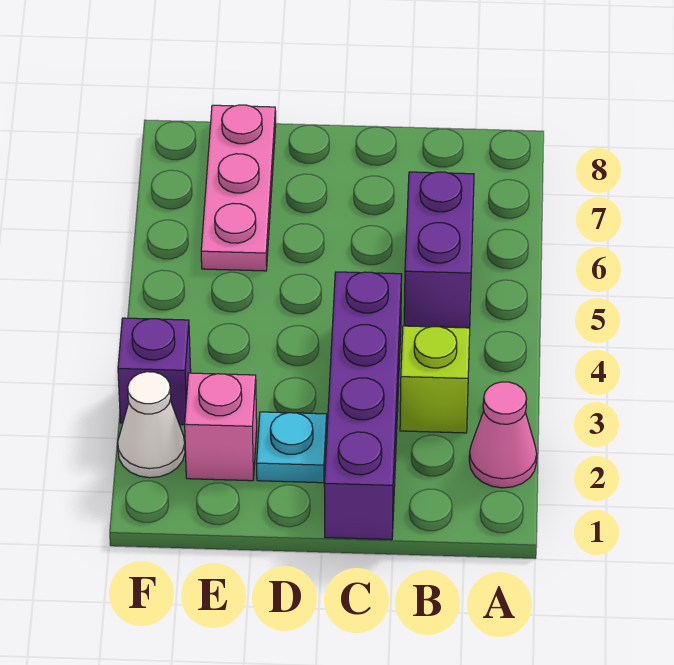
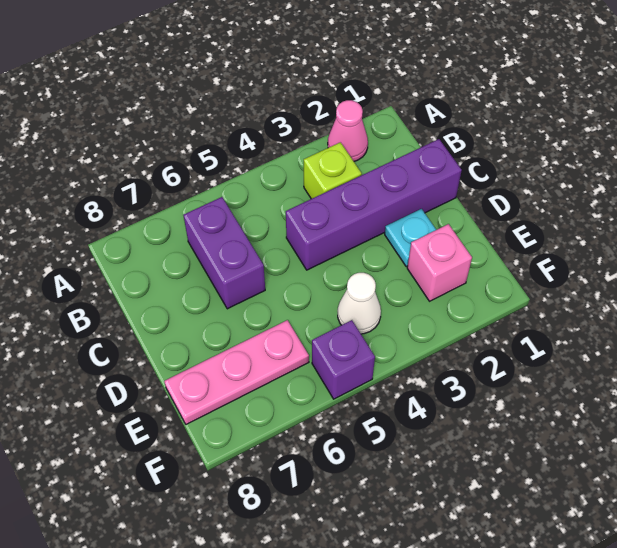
purple brick B5:B6 level 1 -> purple brick B6:C6 level 1
white cone F2 level 1 -> white cone E4 level 1
purple brick F3 level 1 -> purple brick F5 level 1

